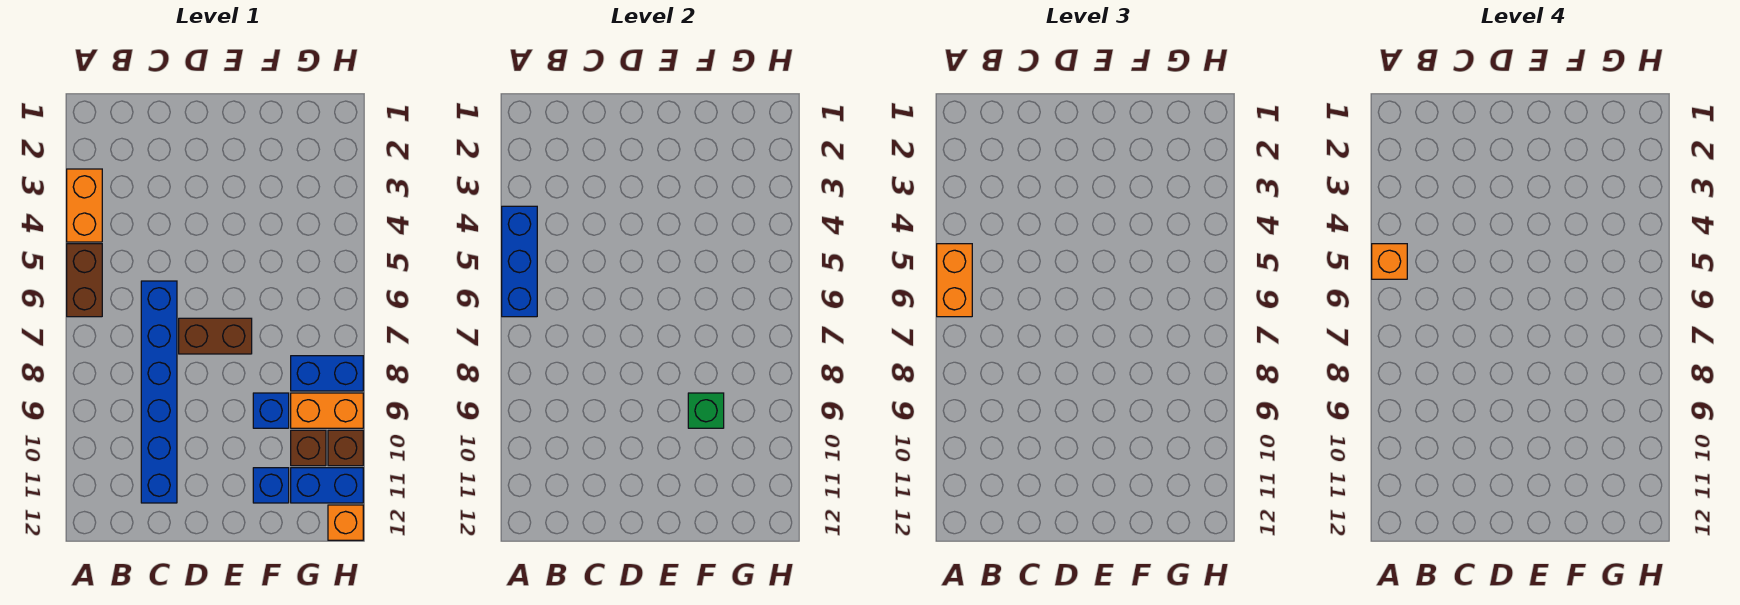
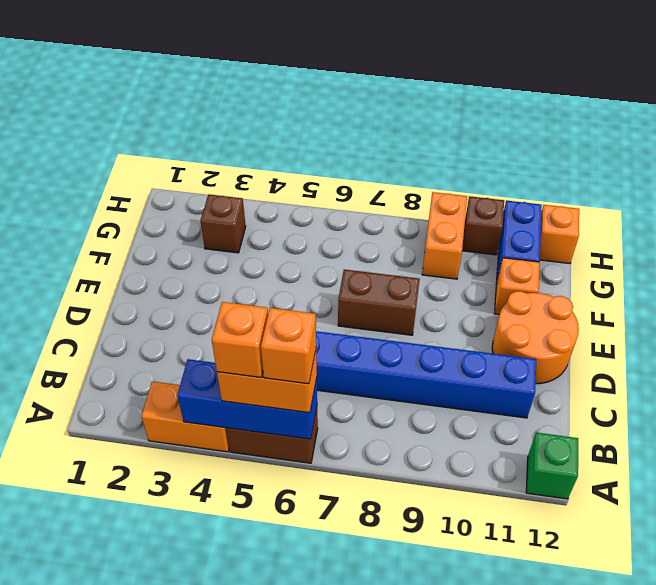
none -> orange brick A6 level 4
brown brick D7:E7 level 1 -> brown brick E7:E8 level 1
none -> orange round brick D11:E12 level 1
blue brick F9 level 1 -> none
green brick F9 level 2 -> green brick A12 level 1
blue brick F11 level 1 -> orange brick F11 level 1
blue brick G8:H8 level 1 -> none
brown brick G10 level 1 -> brown brick G3 level 1

